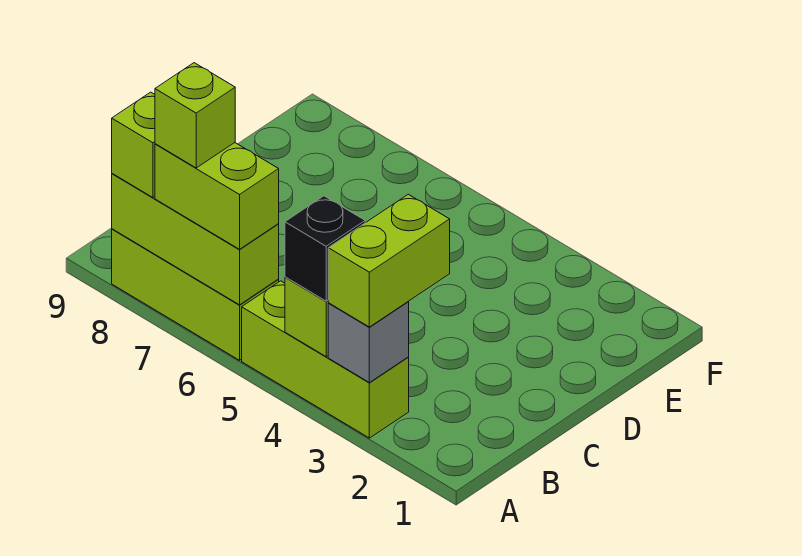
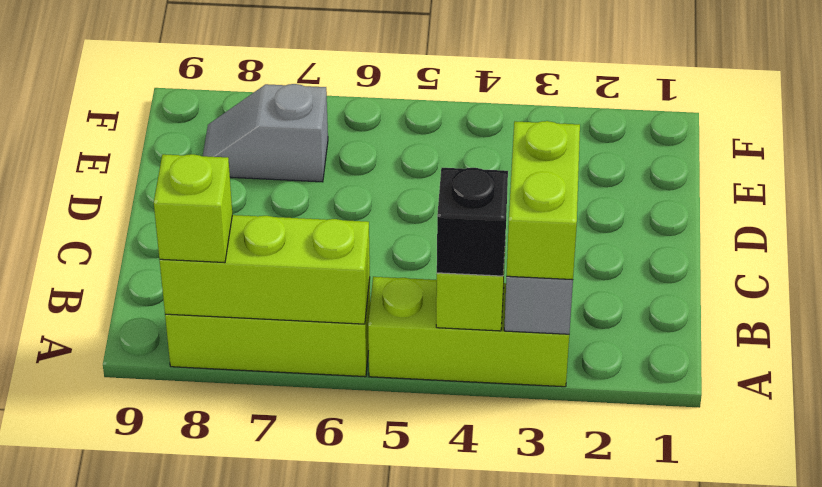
lime brick A6:A7 level 3 -> none
lime brick A7 level 4 -> none
none -> grey slope E7:E8 level 1 top 7

